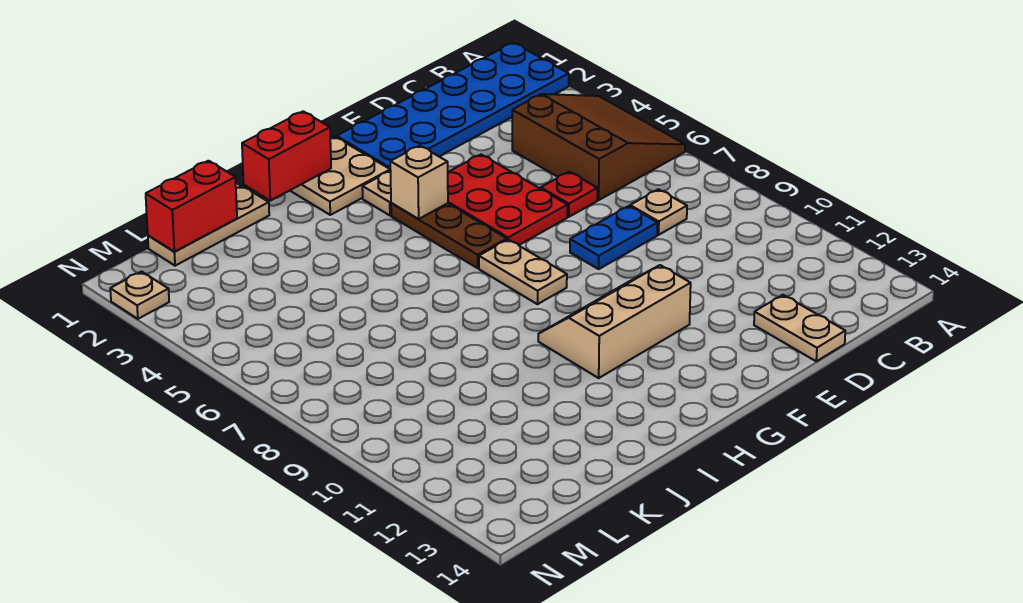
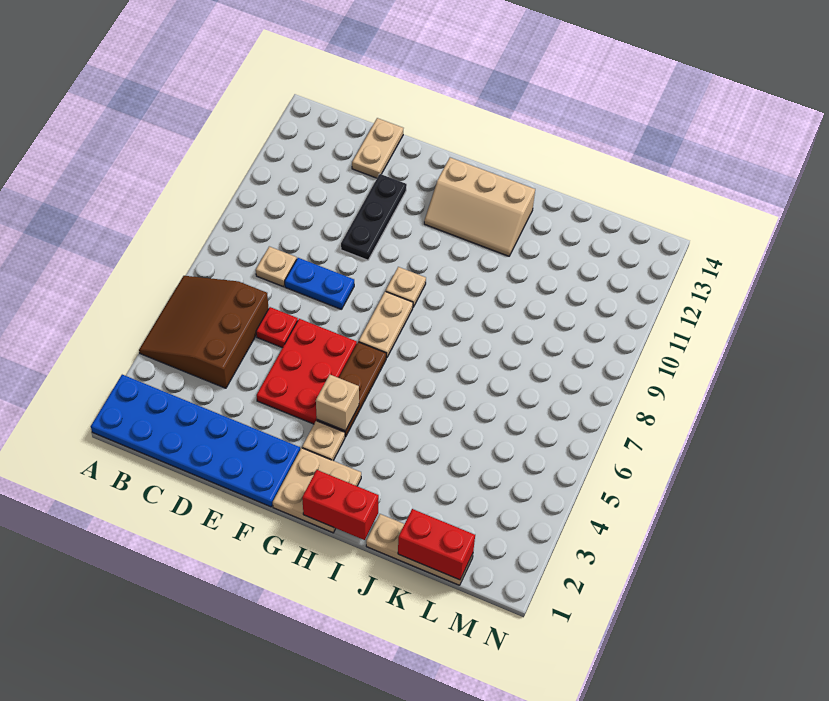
none -> black plate E10:E12 level 1
tan slope F10:H11 level 1 top 11 -> tan slope G12:I13 level 1 top 13
tan plate N2 level 1 -> tan plate G9 level 1

